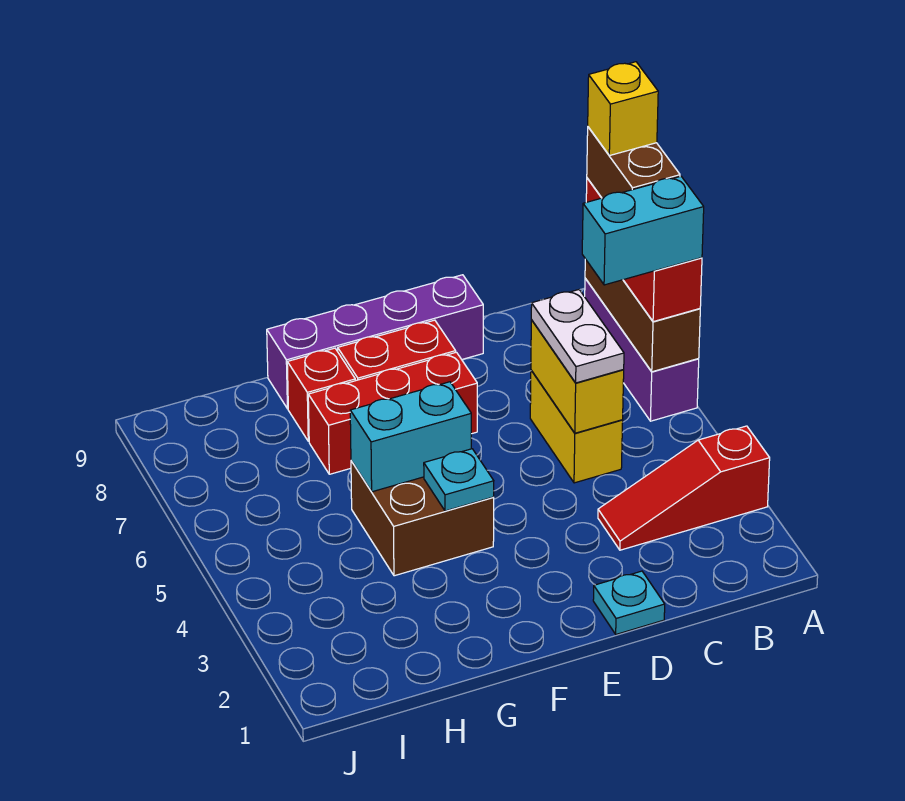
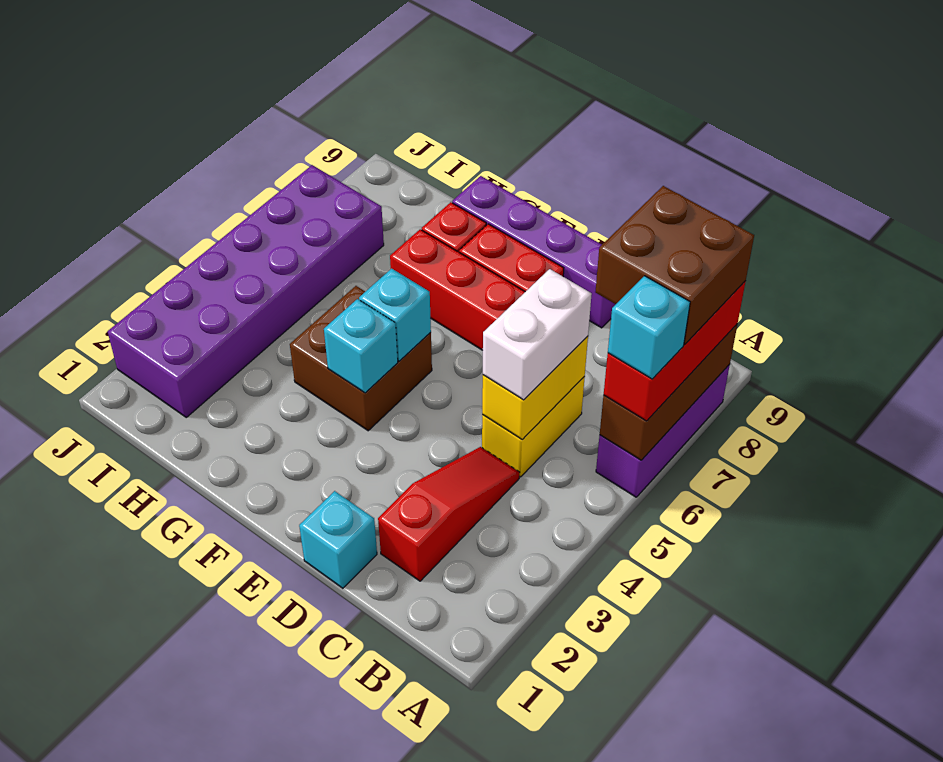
red slope A3:C3 level 1 top A -> red slope C2:C4 level 1 top 2
cyan brick A6:B6 level 4 -> cyan brick A6 level 4
brown brick A7:A8 level 4 -> brown brick A7:B8 level 4
yellow brick A8 level 5 -> none
white plate C5:C6 level 3 -> white brick C5:C6 level 3
cyan plate D1 level 1 -> cyan brick D1 level 1
cyan plate F4 level 2 -> cyan brick F4 level 2
cyan brick F5:G5 level 2 -> cyan brick F5 level 2
none -> purple brick I2:J7 level 1

